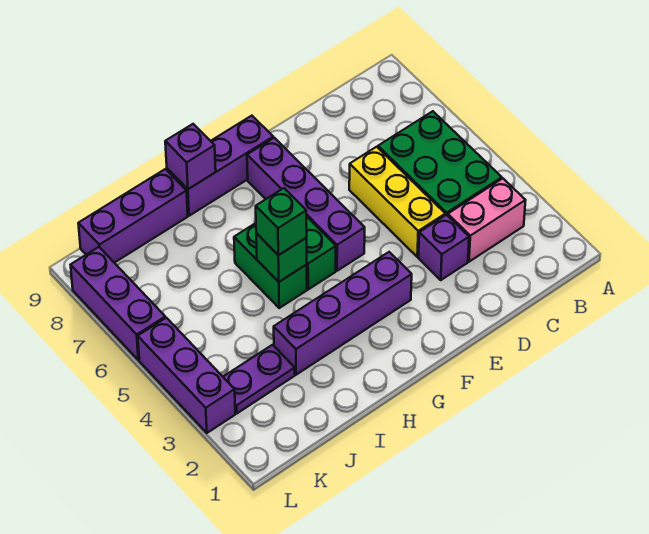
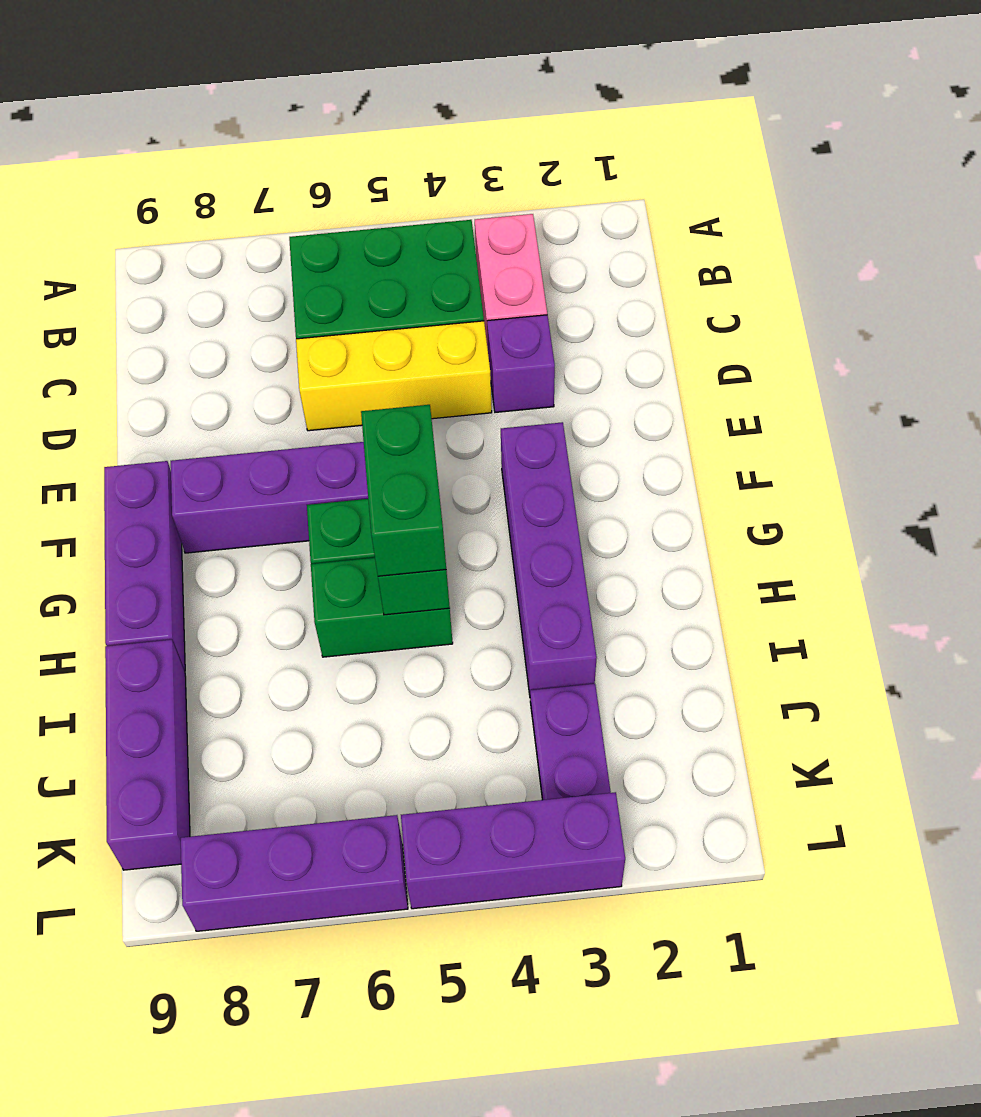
green brick H5 level 3 -> green brick G5:H5 level 3
purple brick H9 level 2 -> none

